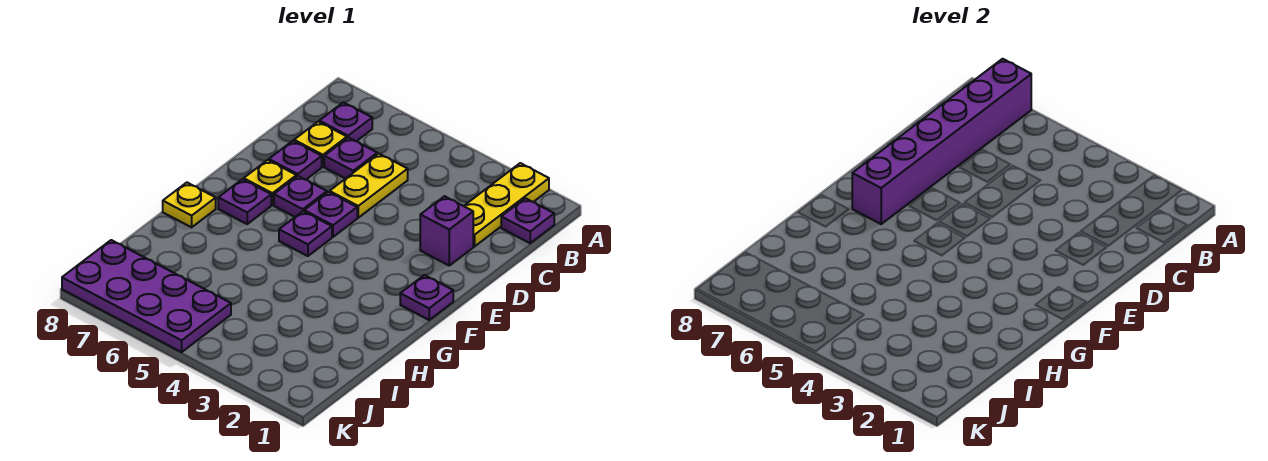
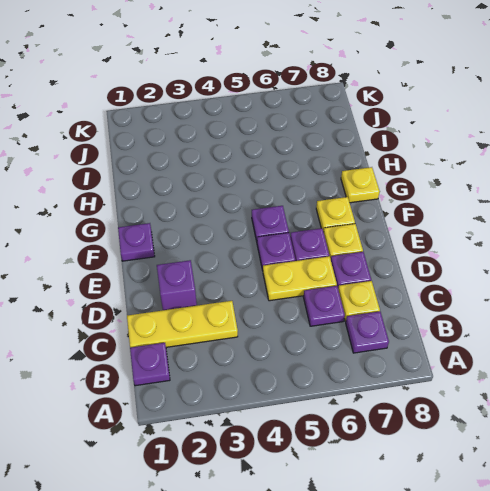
yellow plate A2:C2 level 1 -> yellow plate C1:C3 level 1
purple brick A7:F7 level 2 -> none
yellow plate C5:D5 level 1 -> yellow plate D5:D6 level 1
purple plate F7 level 1 -> yellow plate F7 level 1
purple plate J5:K8 level 1 -> none

